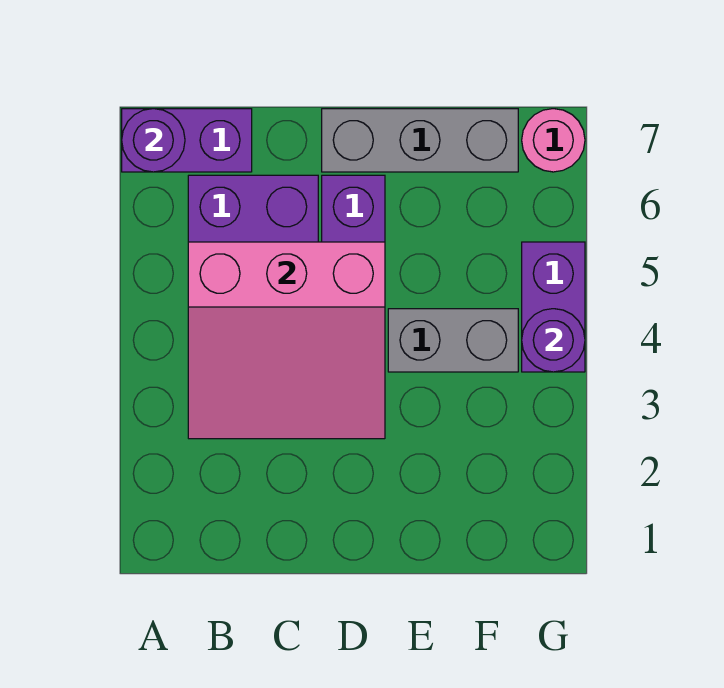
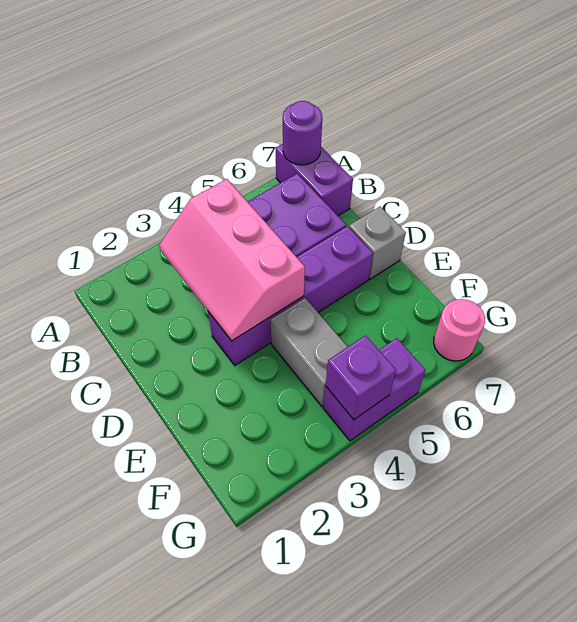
pink slope B3:D5 level 2 top 5 -> pink slope B3:D4 level 2 top 4
grey brick D7:F7 level 1 -> grey brick D7 level 1
purple round brick G4 level 2 -> purple brick G4 level 2

